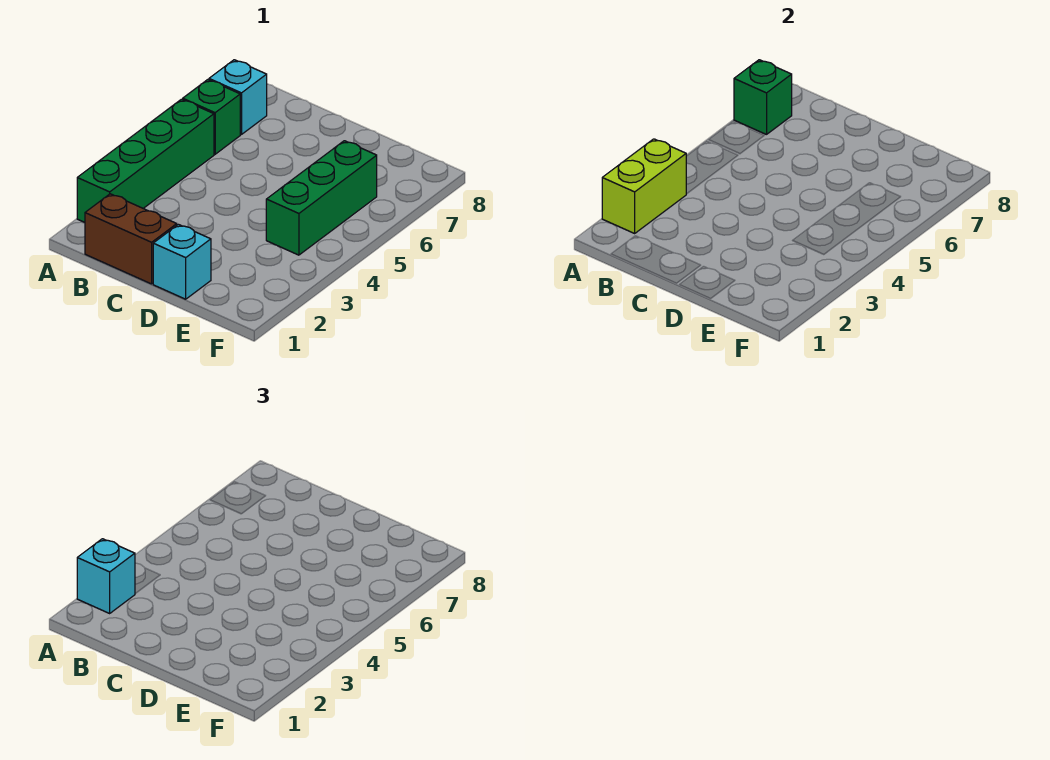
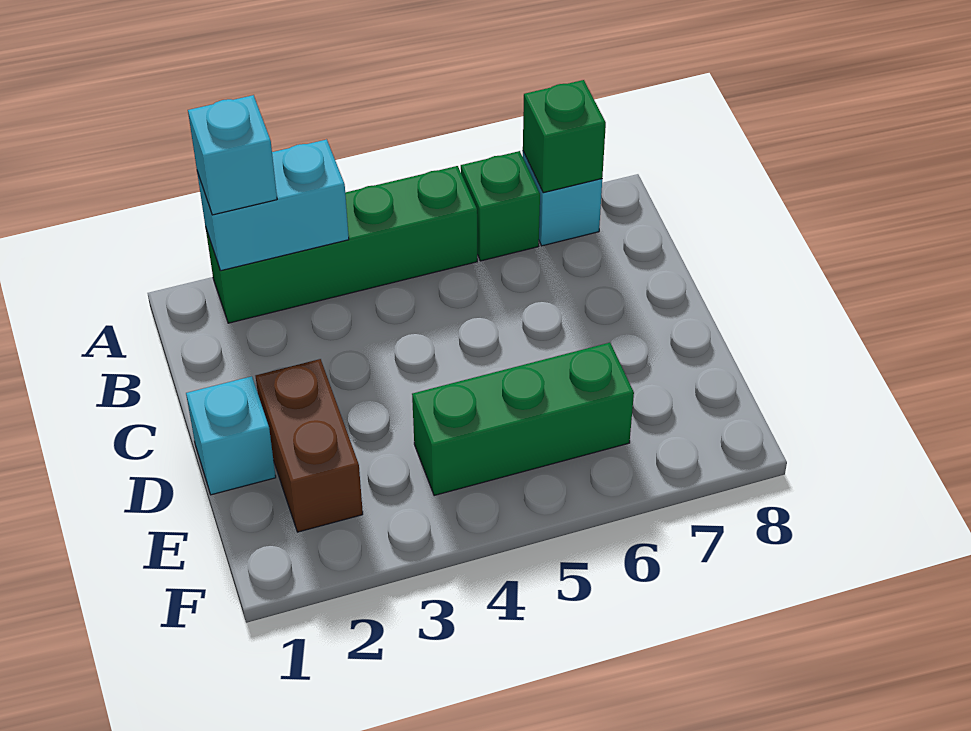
lime brick A2:A3 level 2 -> cyan brick A2:A3 level 2
brown brick B1:C1 level 1 -> brown brick D2:E2 level 1

